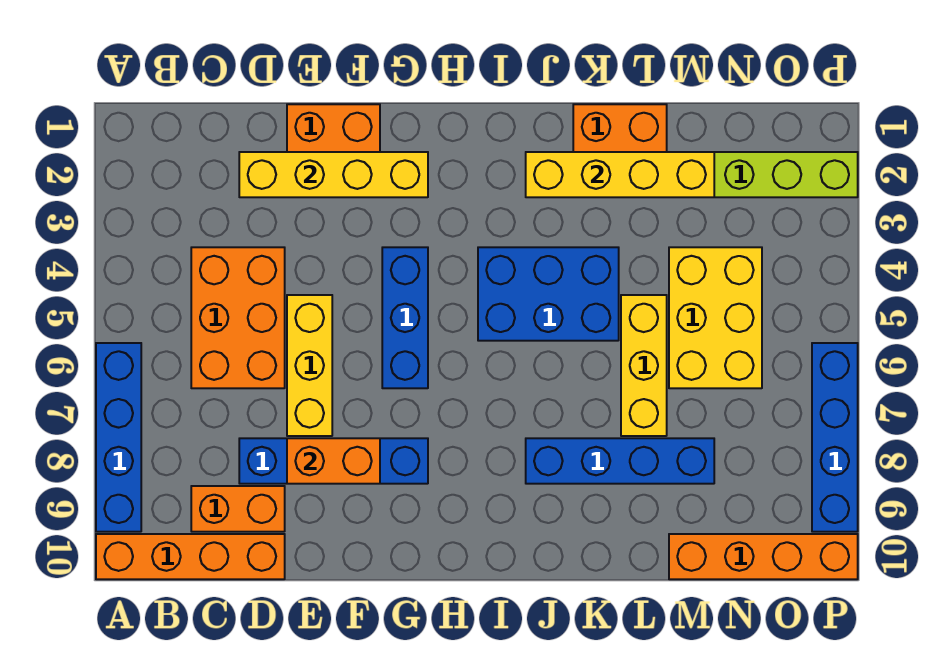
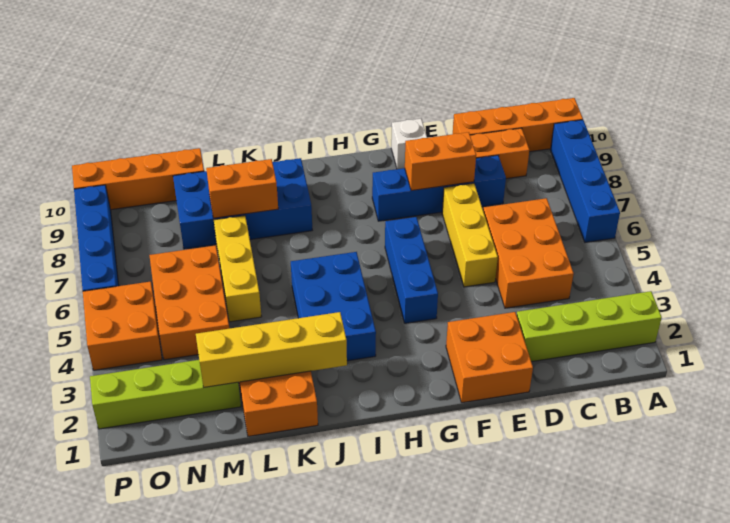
none -> lime brick A2:D2 level 1
yellow brick D2:G2 level 2 -> none
none -> white brick F10 level 1
blue brick I4:K5 level 1 -> blue brick I3:J5 level 1
blue brick J8:M8 level 1 -> blue brick J8:M9 level 1
none -> orange brick K8:L8 level 2
yellow brick M4:N6 level 1 -> orange brick M4:N6 level 1
none -> orange brick O4:P5 level 1

